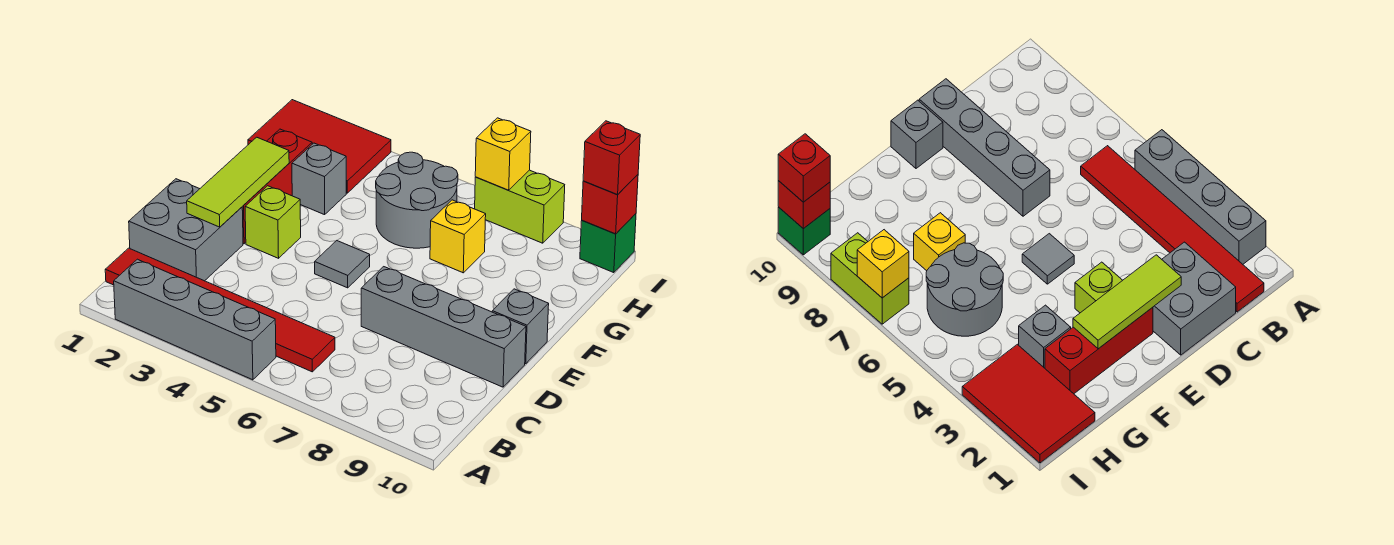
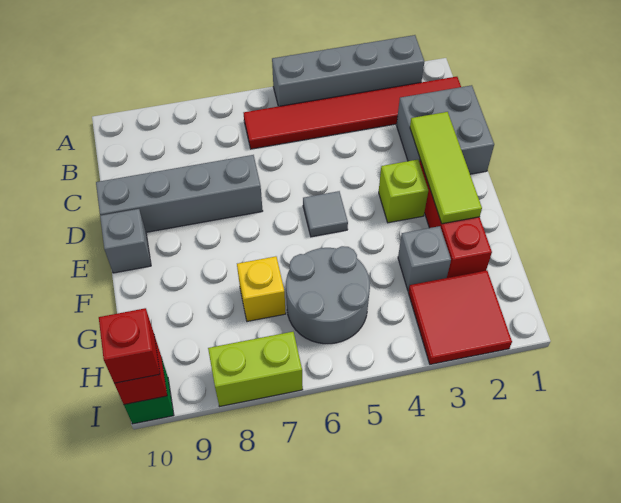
red tile H1:I3 level 1 -> red tile H2:I3 level 1
yellow brick I7 level 2 -> none

